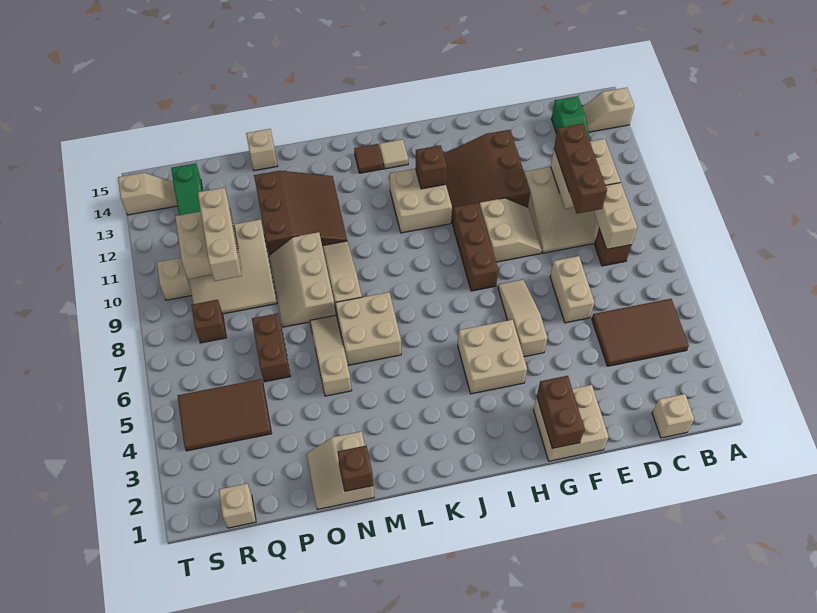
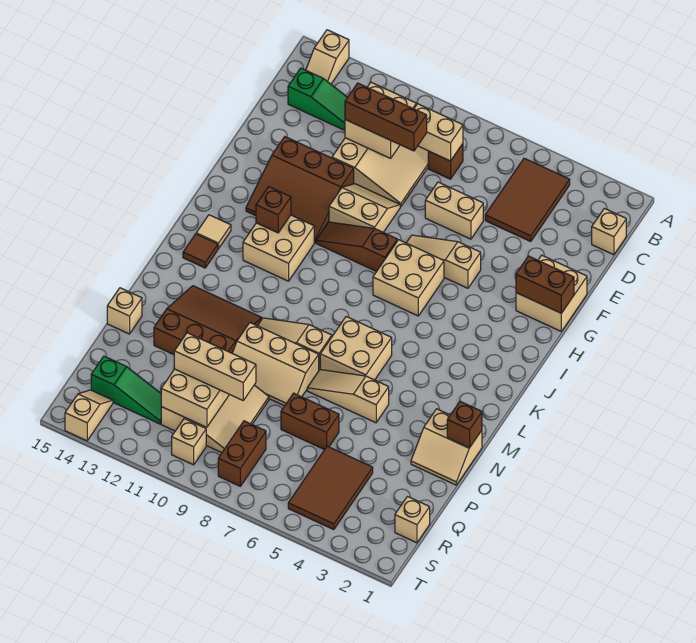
tan brick H4:I5 level 1 -> tan brick H6:I7 level 1
brown brick H8:H10 level 1 -> brown slope H8:H10 level 1 top 8
brown brick R8 level 1 -> brown brick R8:S8 level 1

